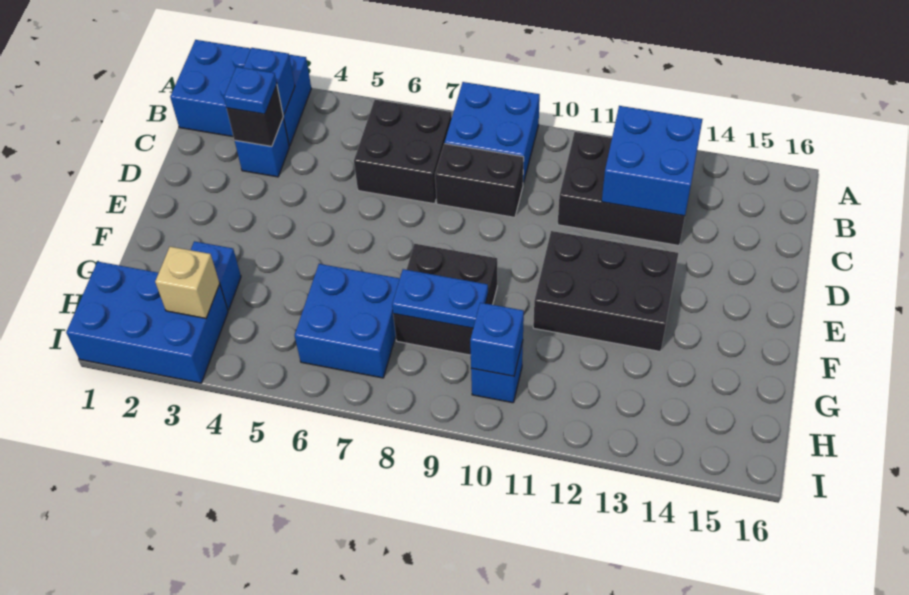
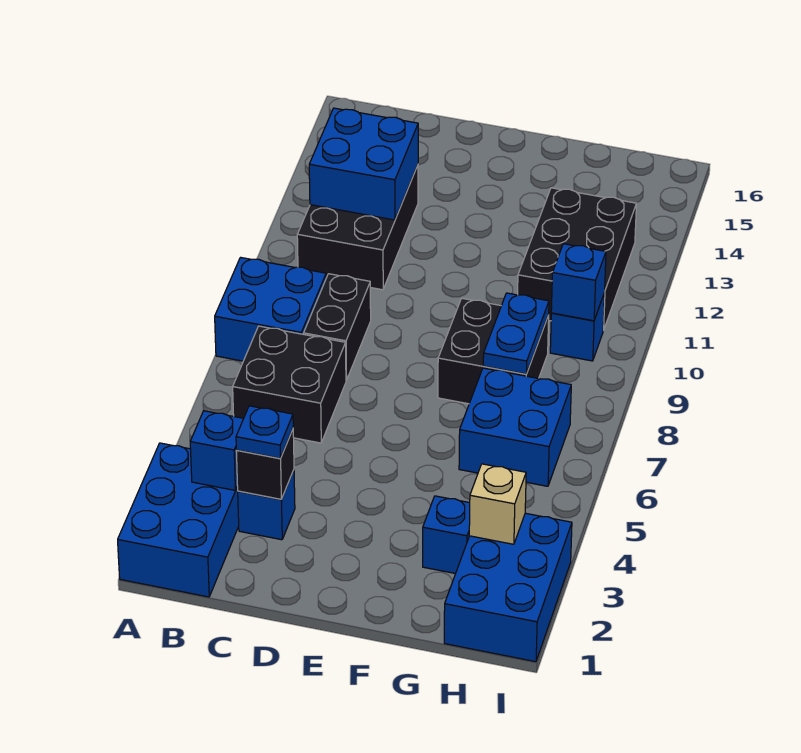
black brick E11:F13 level 1 -> black brick G11:H13 level 1

